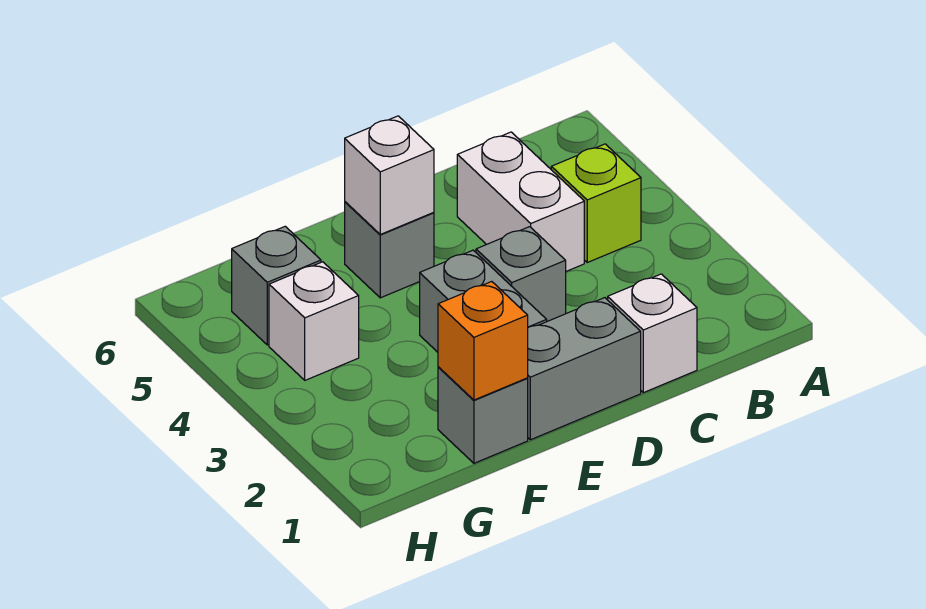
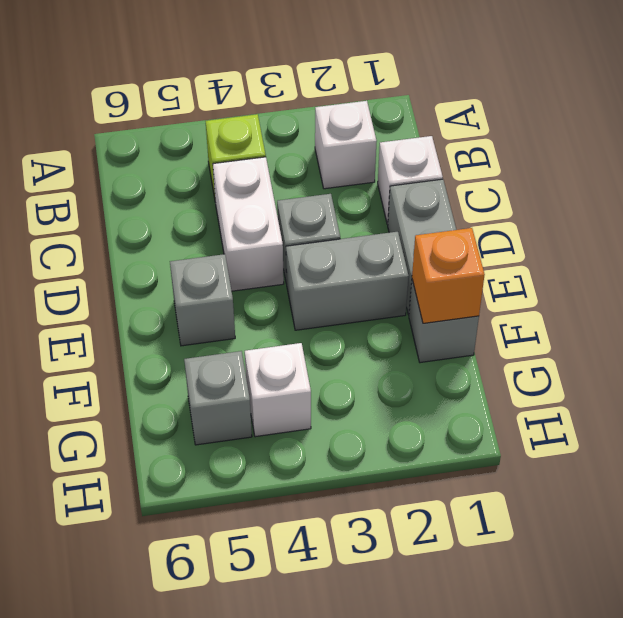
white brick C4:C5 level 1 -> white brick C4:D4 level 1
white brick E5 level 2 -> white brick B2 level 1

